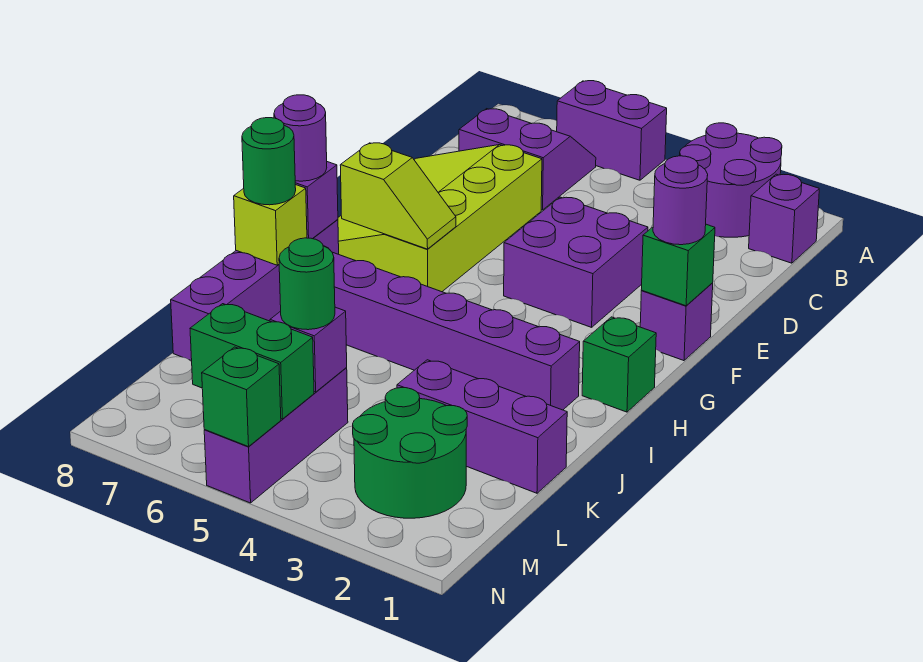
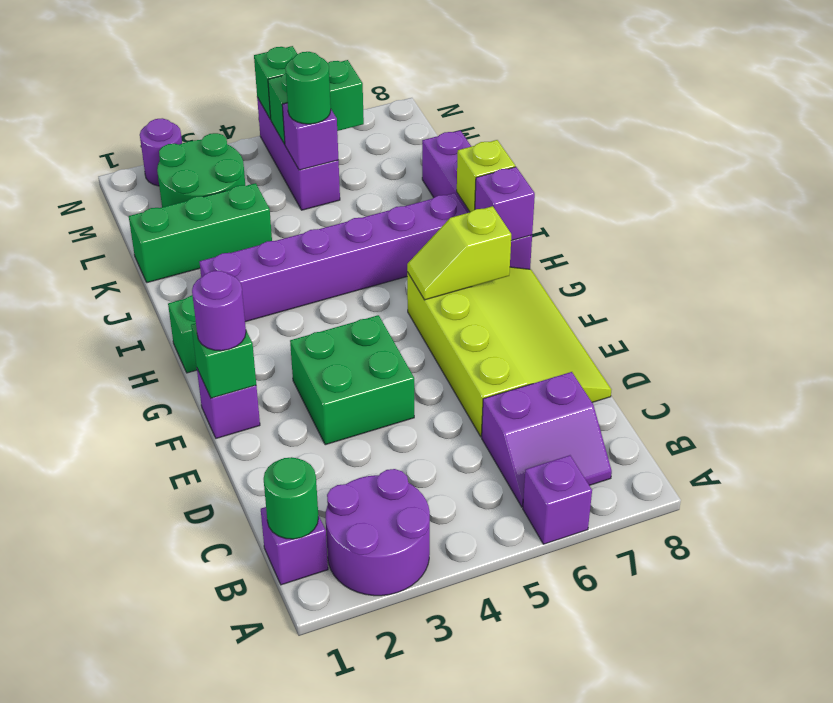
purple brick A5:A6 level 1 -> purple brick A6 level 1
purple brick E3:F4 level 1 -> green brick E3:F4 level 1
purple round brick H8 level 3 -> purple round brick N2 level 1
green round brick I8 level 3 -> green round brick B1 level 2
purple brick K1:K3 level 1 -> green brick K1:K3 level 1

